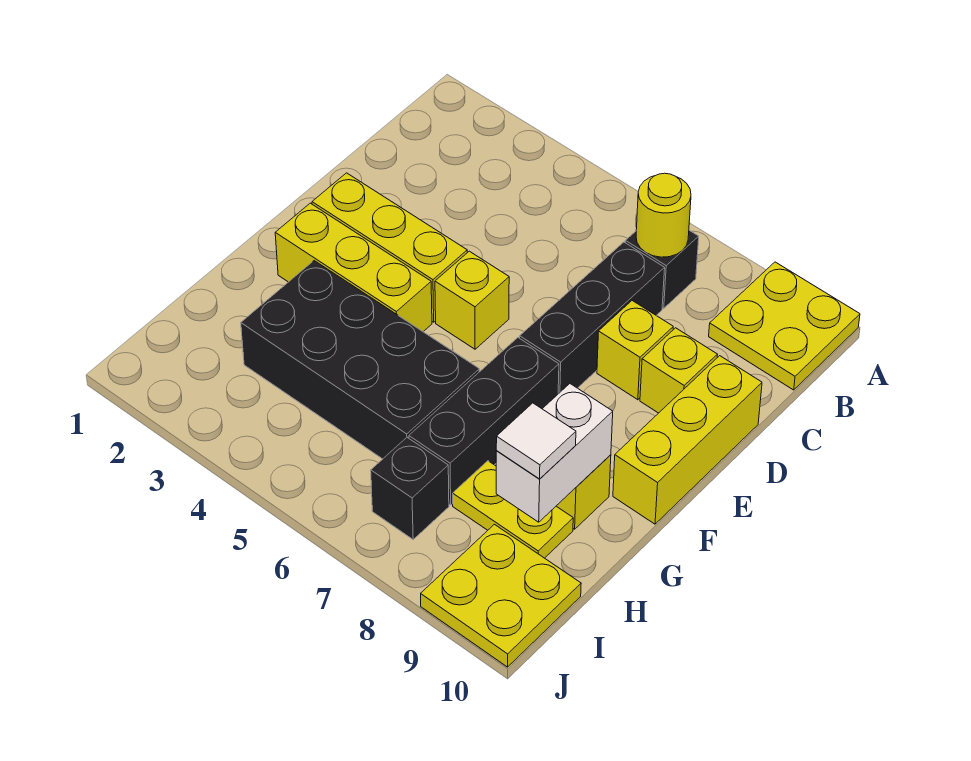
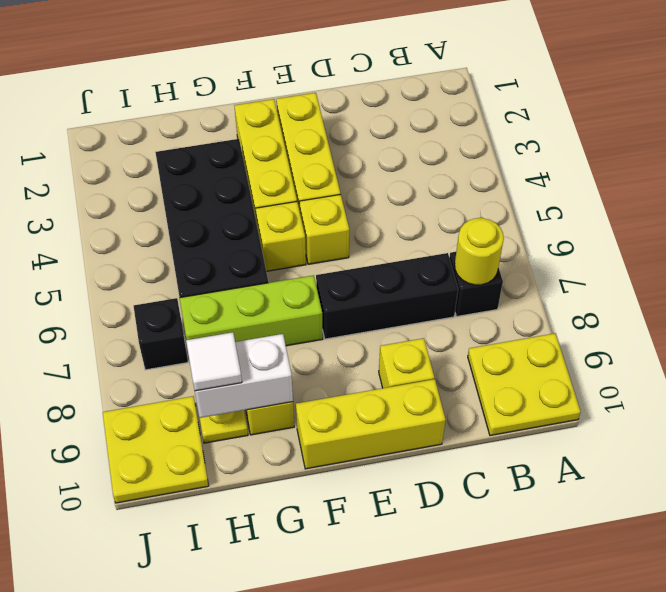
yellow brick D8 level 1 -> yellow brick F5 level 1
black brick F7:H7 level 1 -> lime brick F7:H7 level 1

